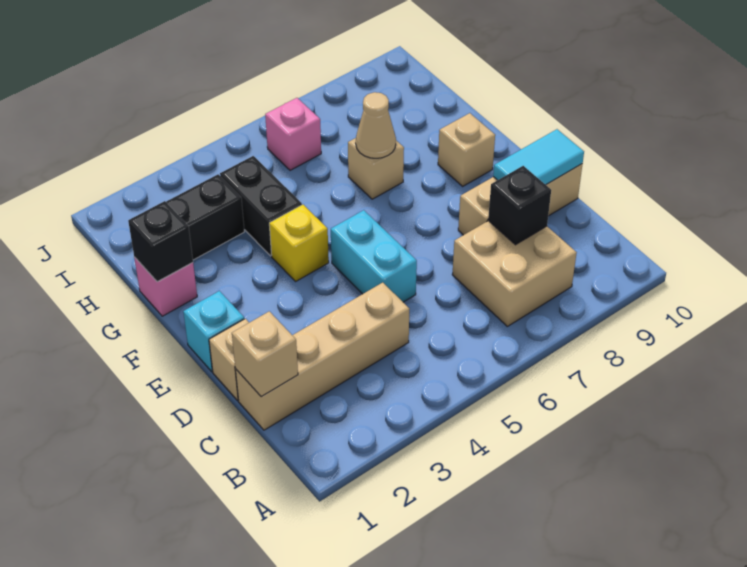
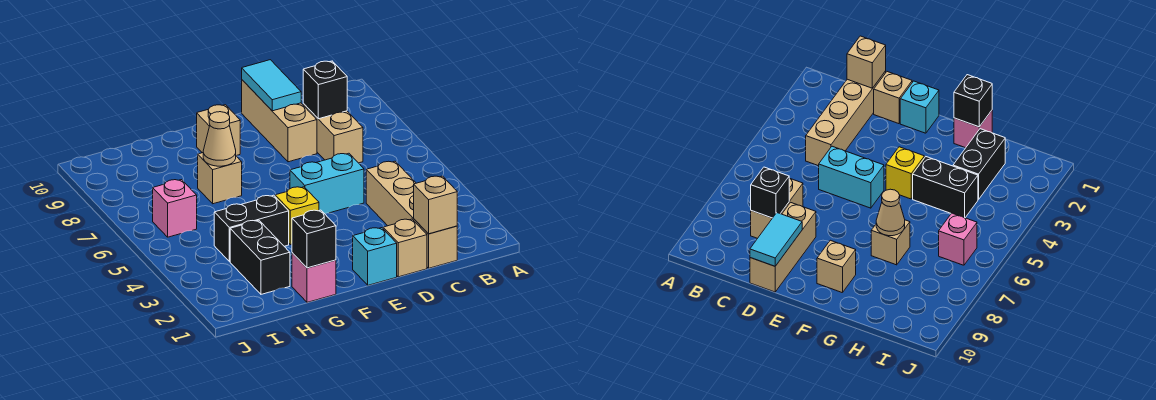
tan brick B7:C8 level 1 -> tan brick C7:C8 level 1

